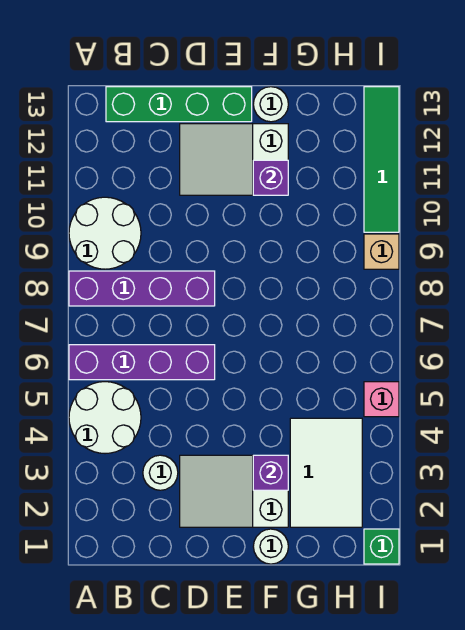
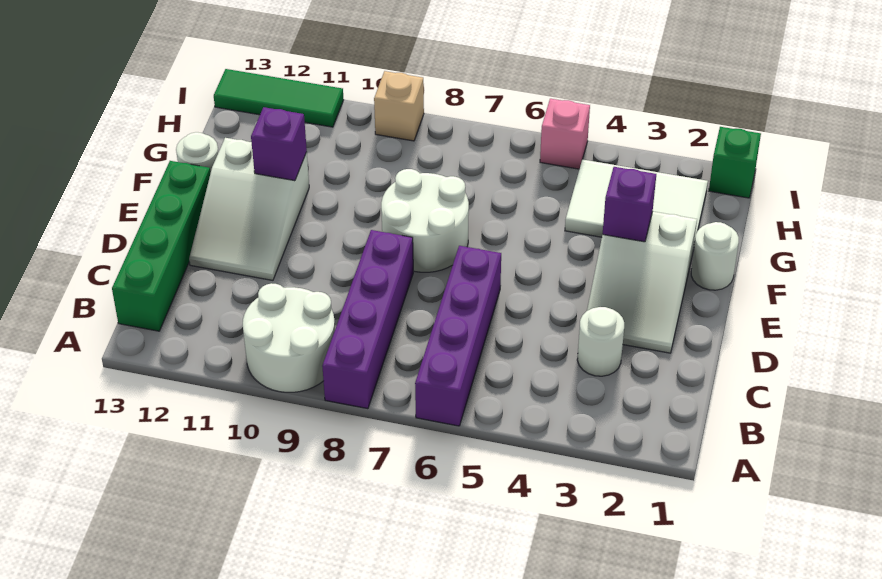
white round brick A4:B5 level 1 -> white round brick E7:F8 level 1
green tile I10:I13 level 1 -> green tile I11:I13 level 1

